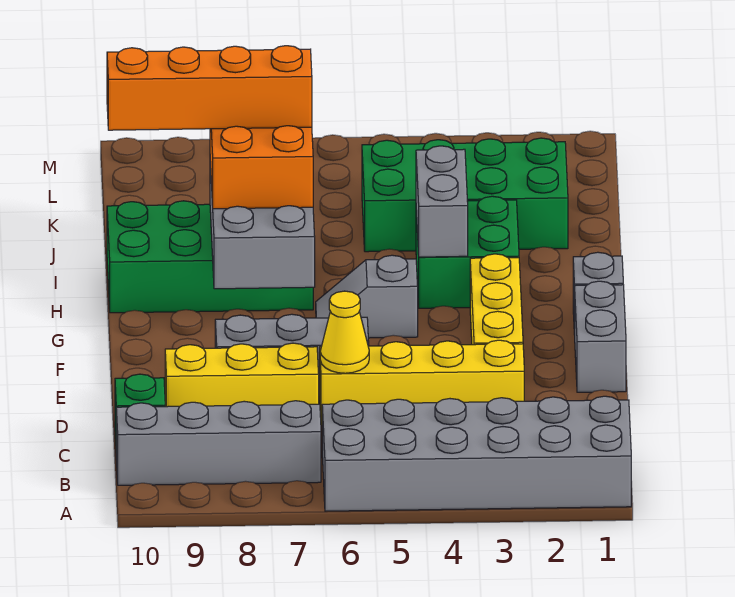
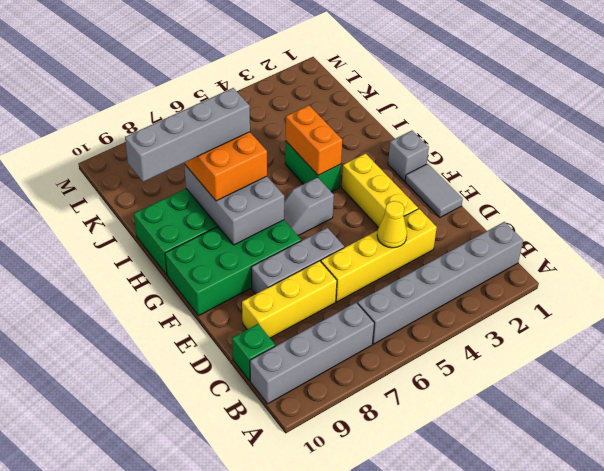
grey brick A1:B6 level 1 -> grey brick B1:B6 level 1
yellow cone D6 level 2 -> yellow cone D4 level 2
grey brick E1:F1 level 1 -> grey tile E1:F1 level 1
green brick H3:I4 level 1 -> green brick H4:I4 level 1
grey brick H4:I4 level 2 -> orange brick H4:I4 level 2
orange brick I7:I10 level 4 -> grey brick I7:I10 level 4
green brick J2:K5 level 1 -> green brick F7:G10 level 1

